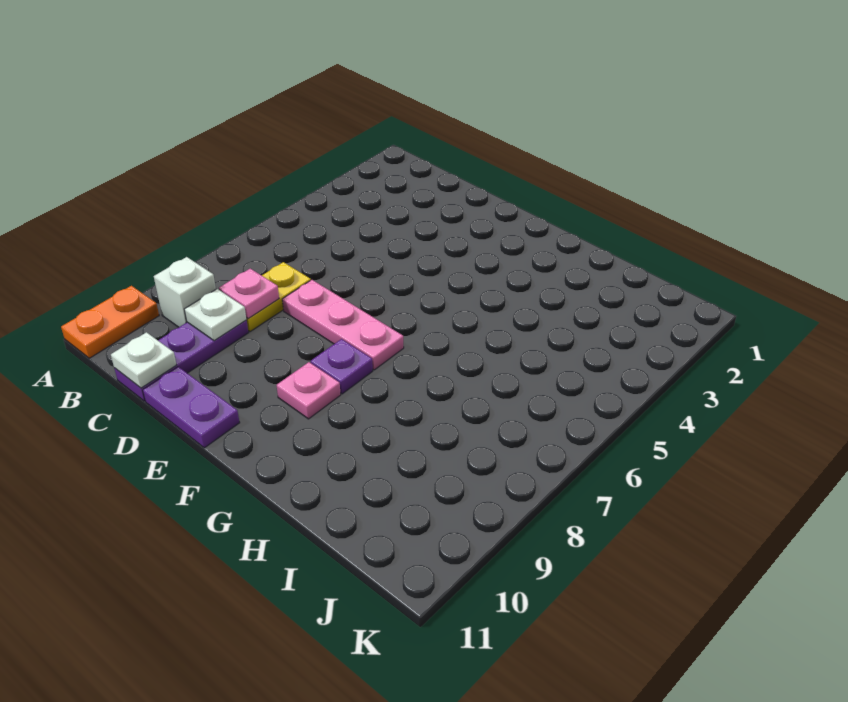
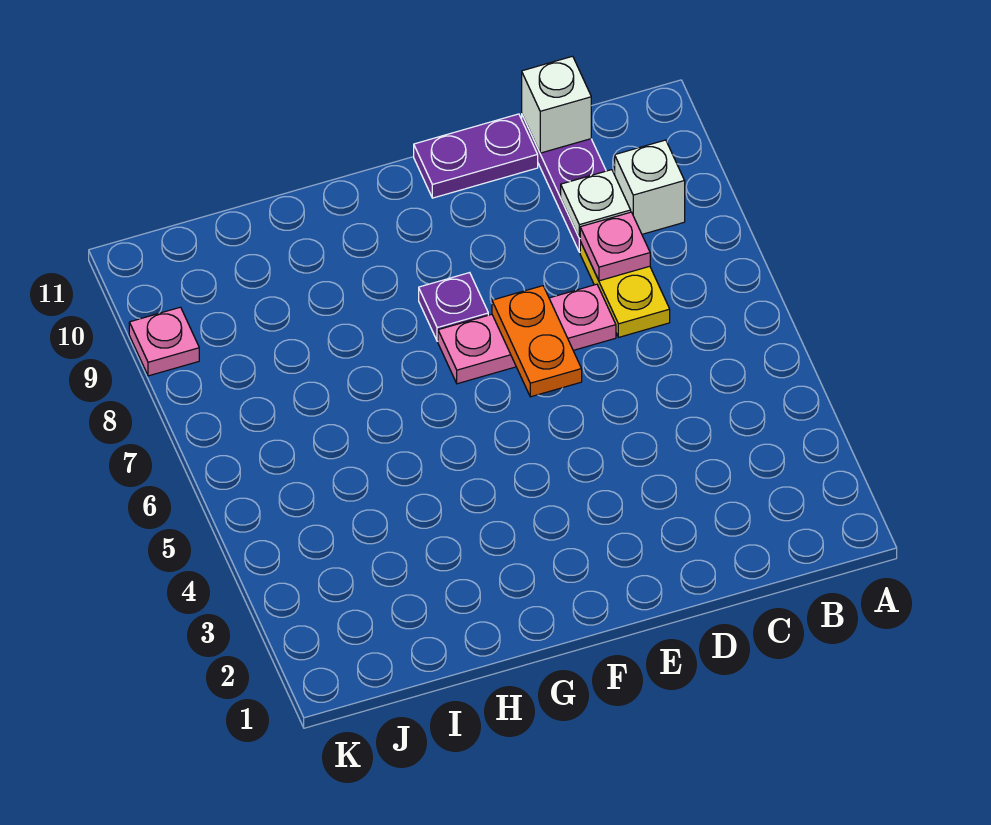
orange plate A10:A11 level 1 -> orange plate E6:E7 level 2
white plate C11 level 2 -> white brick C11 level 2
pink plate F9 level 1 -> pink plate K9 level 1

